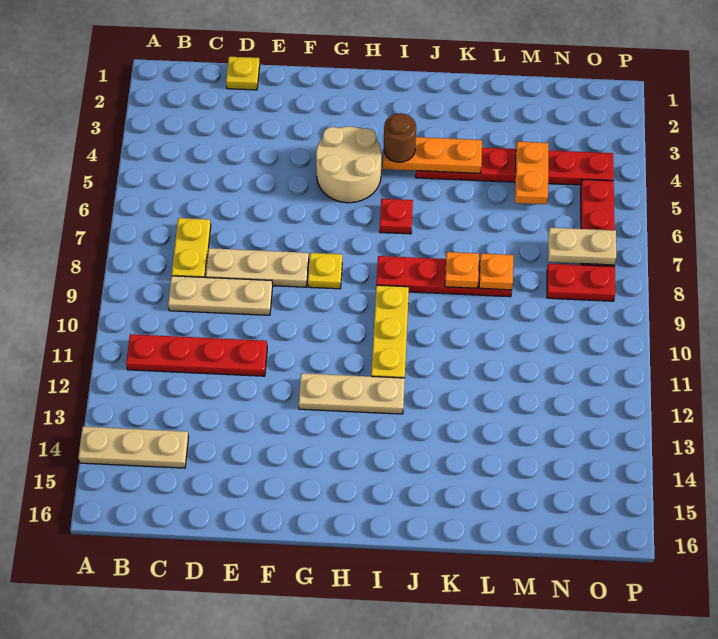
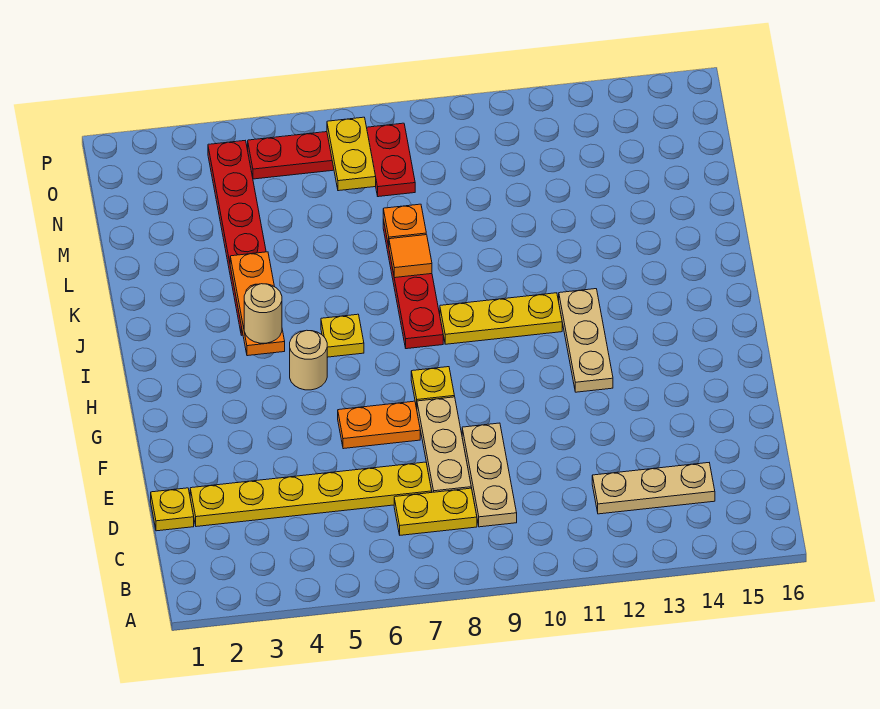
tan plate A14:C14 level 1 -> tan plate C12:C14 level 1
red plate B11:E11 level 1 -> none
none -> yellow plate D2:D7 level 1
tan round brick G4:H5 level 1 -> tan round brick H5 level 1
brown round brick I4 level 3 -> tan round brick I4 level 3
red plate I6 level 1 -> yellow plate I6 level 1
orange plate K8 level 2 -> orange tile K8 level 2
orange plate M4:M5 level 2 -> orange plate F6:F7 level 1
tan plate N7:O7 level 2 -> yellow plate N7:O7 level 2

